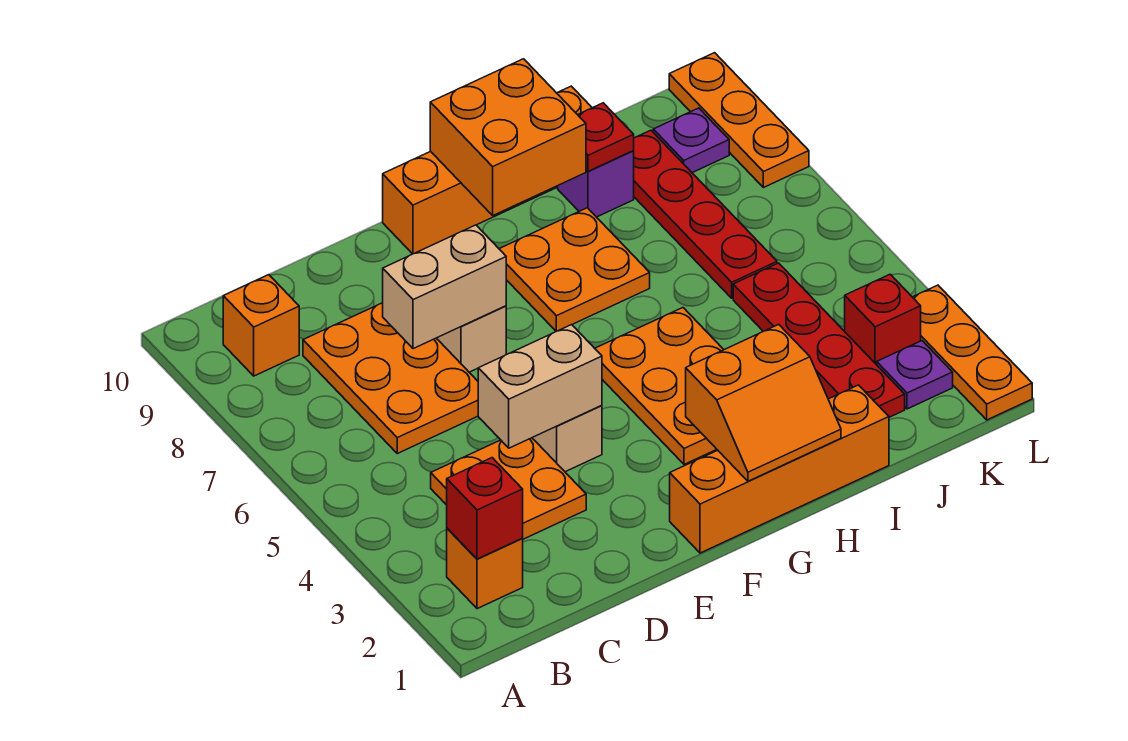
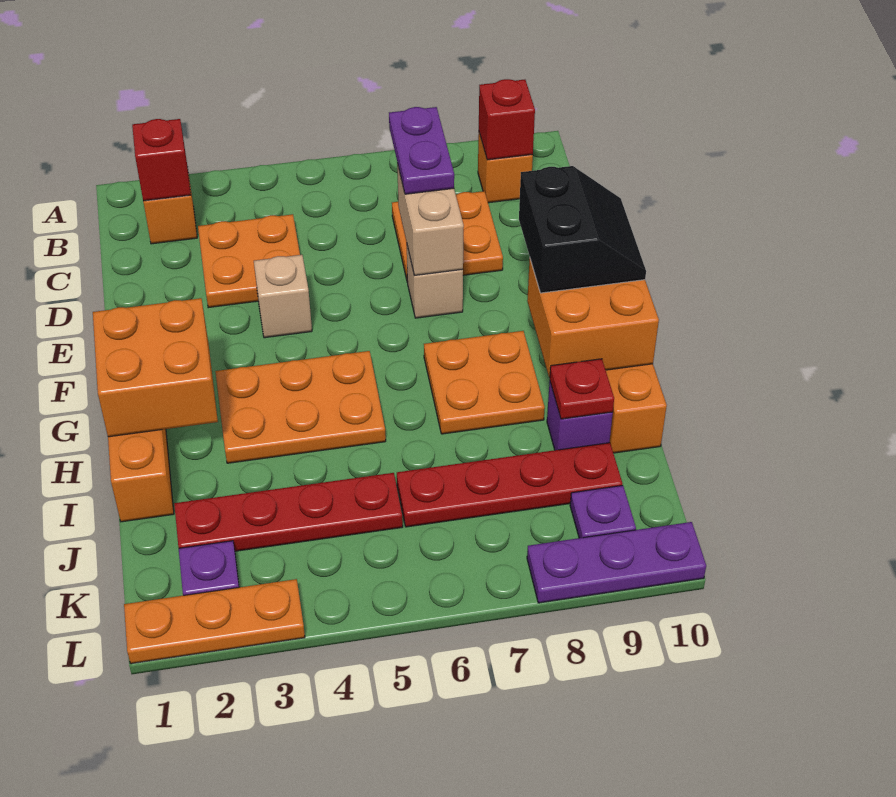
orange plate C6:D8 level 1 -> orange plate C7:D8 level 1
none -> purple plate C7:D7 level 3
tan brick D4:E4 level 2 -> none
none -> black slope F9:G10 level 3 top 9
orange slope G1:H2 level 2 top 2 -> orange brick G1:H2 level 2
red brick K3 level 1 -> red brick B9 level 2
orange plate L8:L10 level 1 -> purple plate L8:L10 level 1

